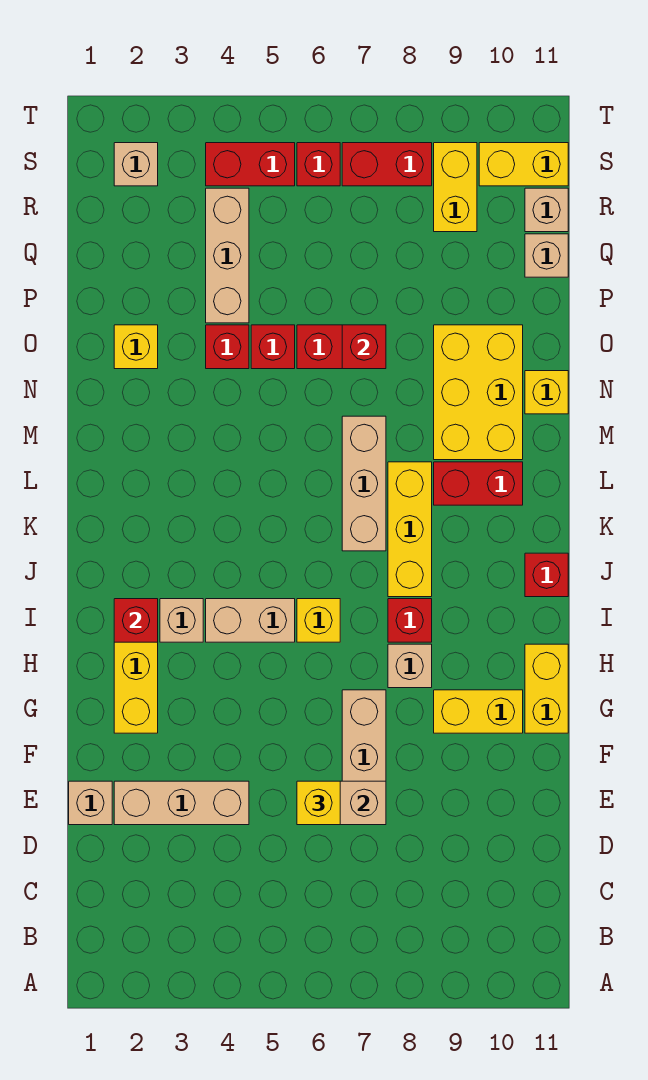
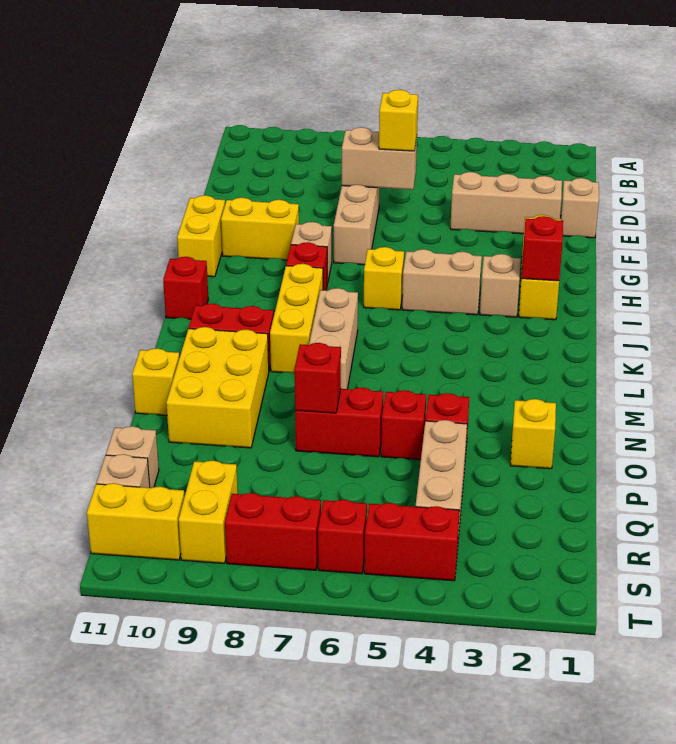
tan brick S2 level 1 -> none

